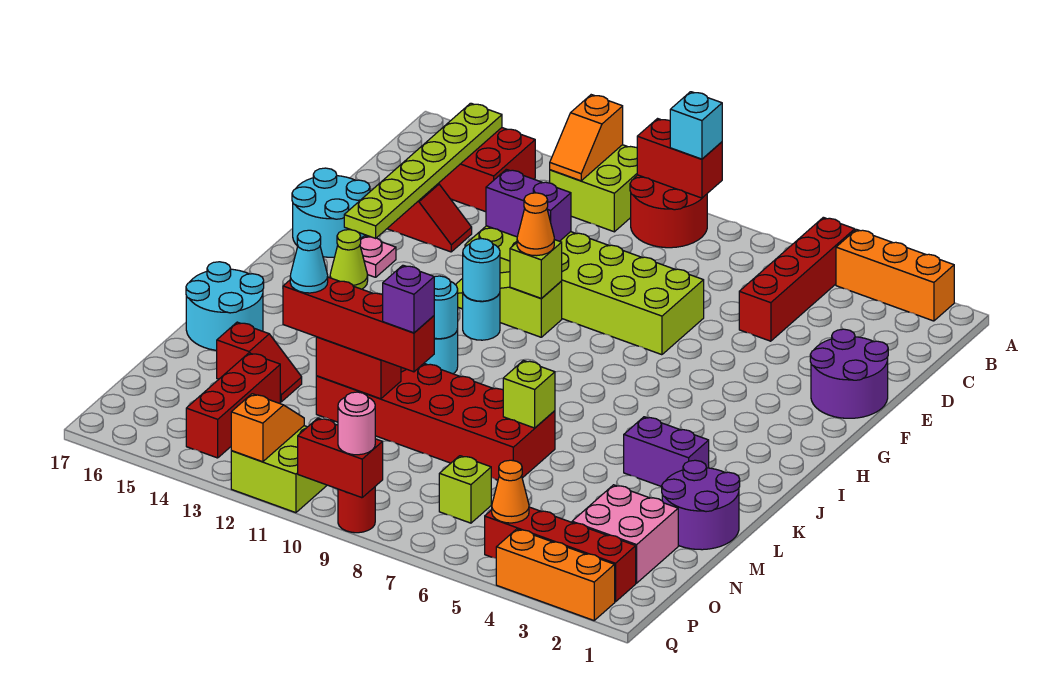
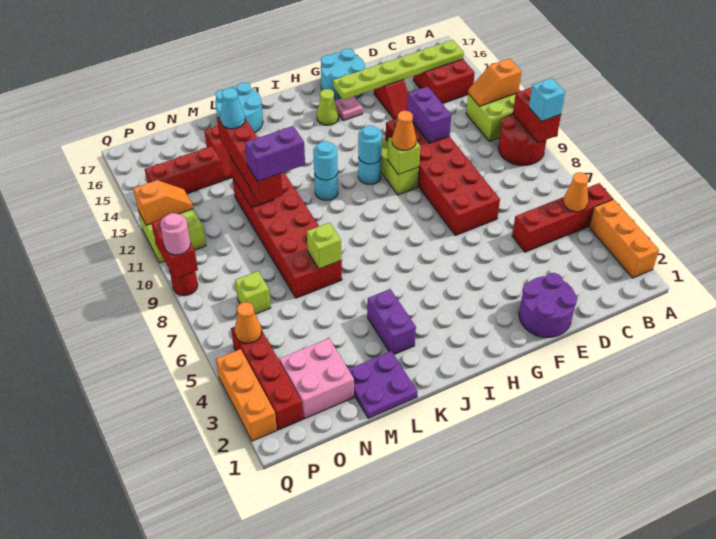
none -> orange cone B5 level 2
lime brick E7:F12 level 1 -> red brick E7:F12 level 1
purple round brick L1:M2 level 1 -> purple plate L1:M2 level 1
purple brick M10 level 4 -> purple brick L10:M10 level 4

